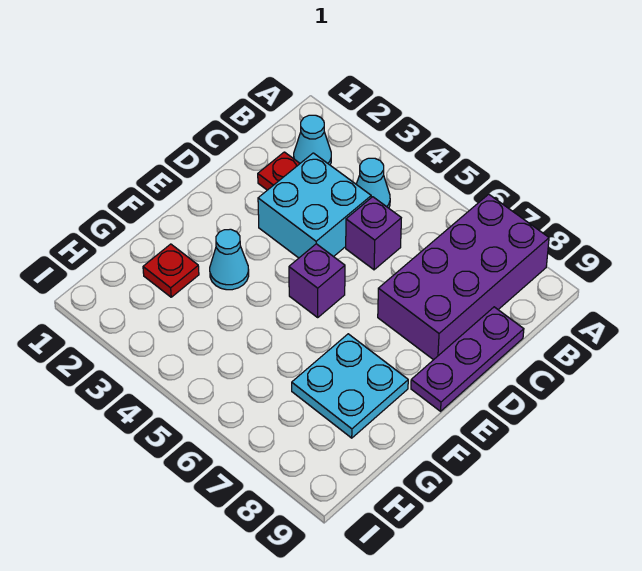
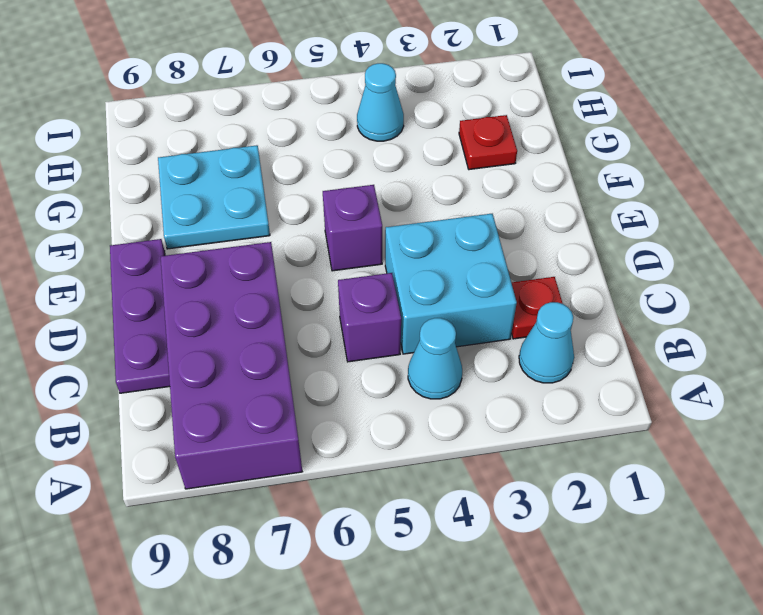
cyan cone F3 level 1 -> cyan cone H4 level 1

